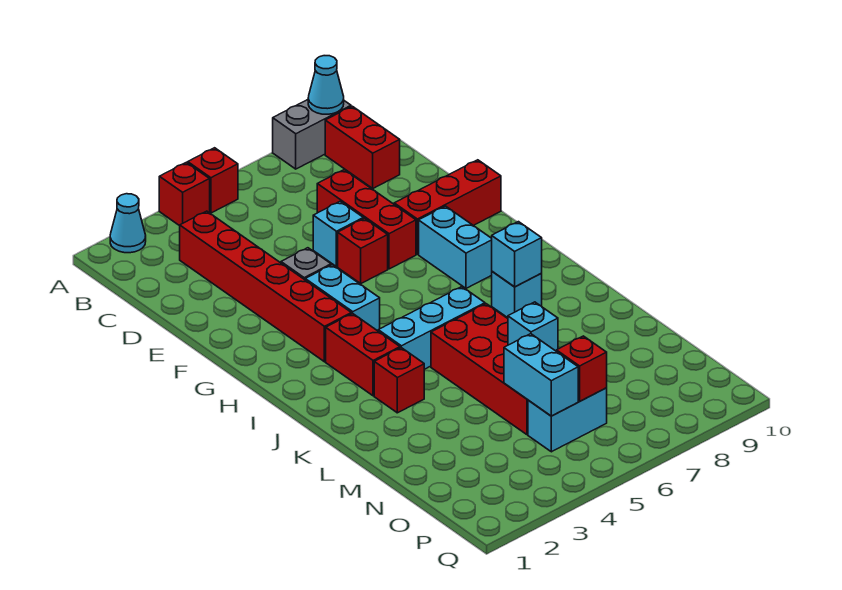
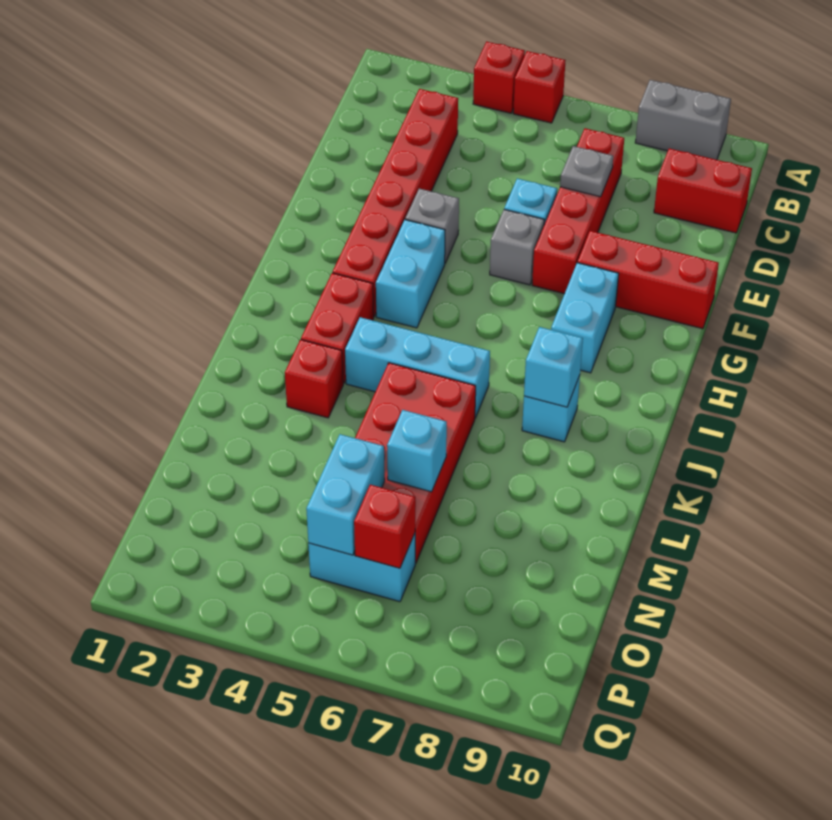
cyan cone A2 level 1 -> none
cyan cone A9 level 2 -> none
red brick B9:C9 level 1 -> red brick C9:C10 level 1
red brick D7:F7 level 1 -> red brick C7:F7 level 1
none -> grey plate D7 level 2
red brick F6 level 1 -> grey brick F6 level 1

